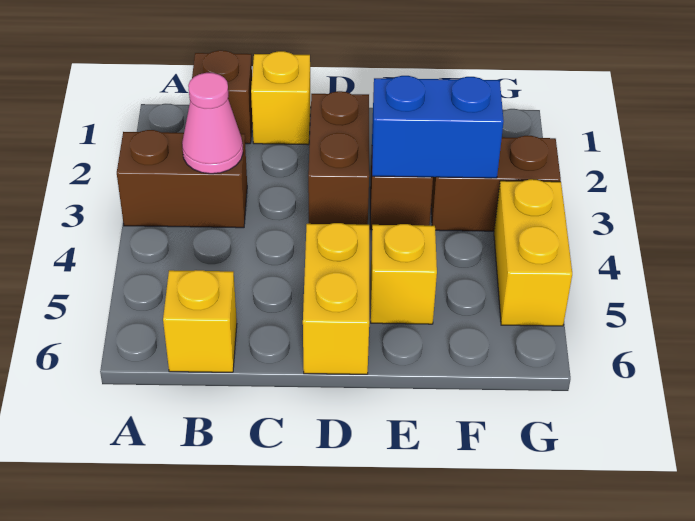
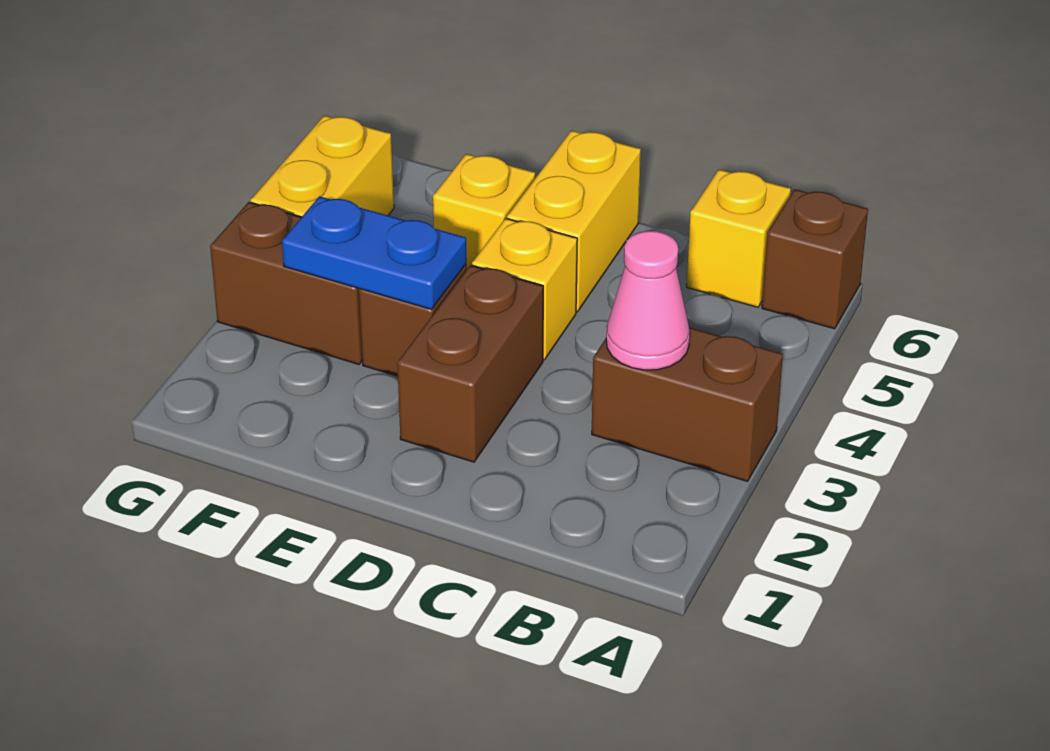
brown brick B1 level 1 -> brown brick A6 level 1
yellow brick C1 level 1 -> yellow brick D4 level 1
blue brick E3:F3 level 2 -> blue plate E3:F3 level 2

